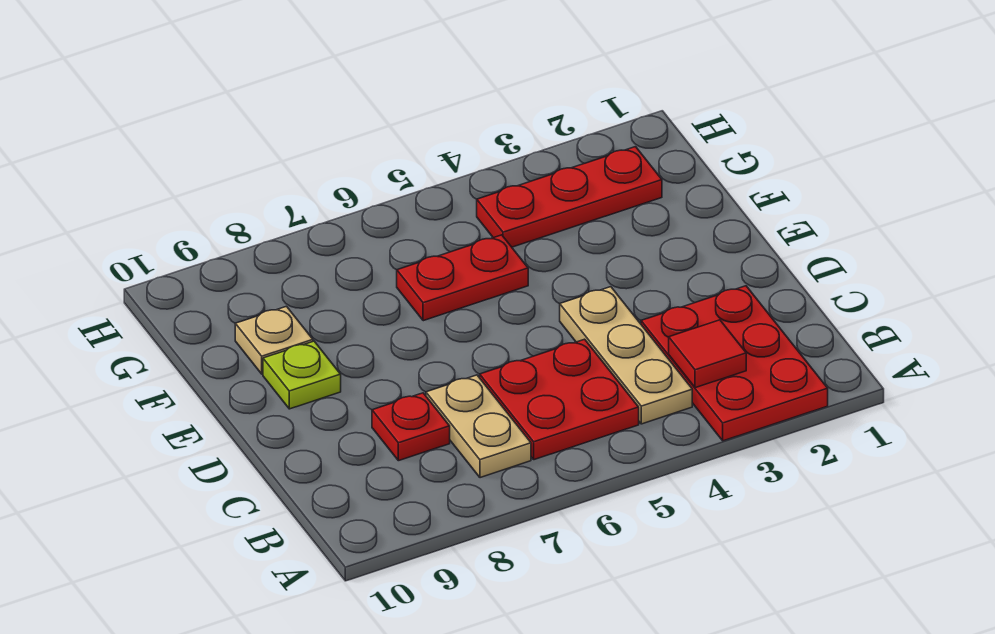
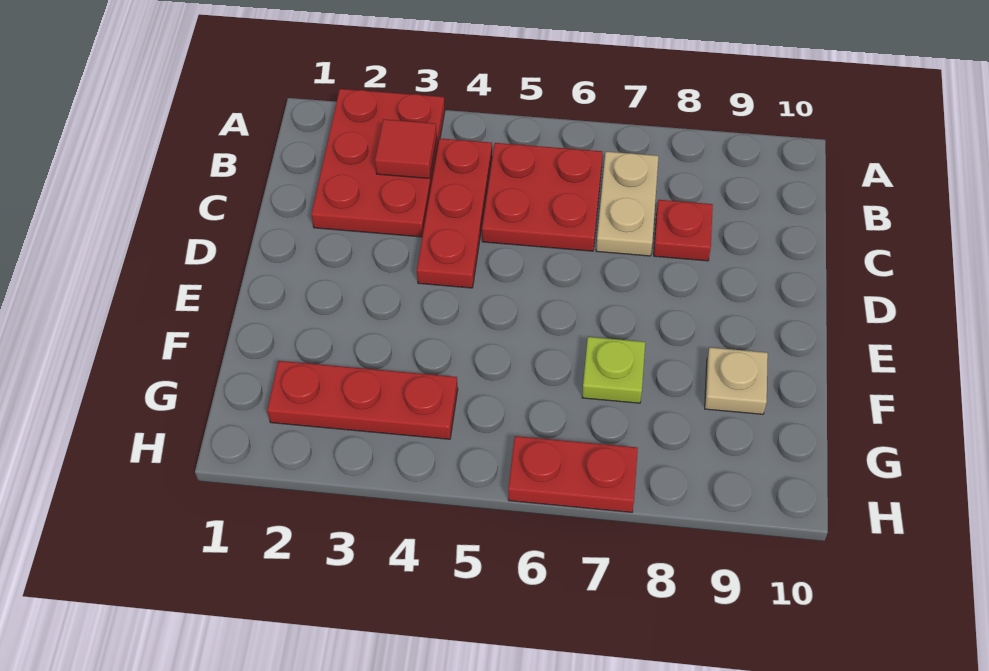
tan plate B4:D4 level 1 -> red plate B4:D4 level 1
lime plate E9 level 1 -> lime plate F7 level 1
red plate F5:F6 level 1 -> red plate H6:H7 level 1

